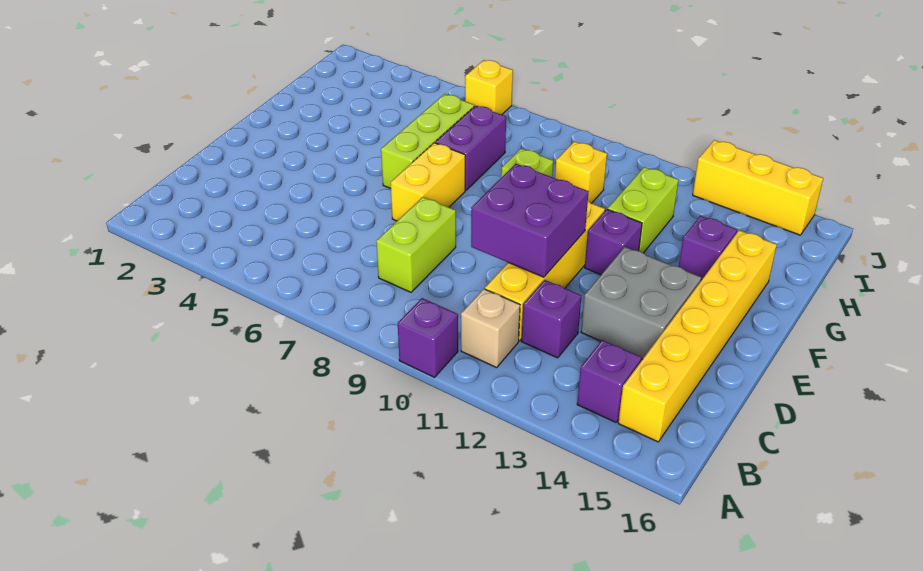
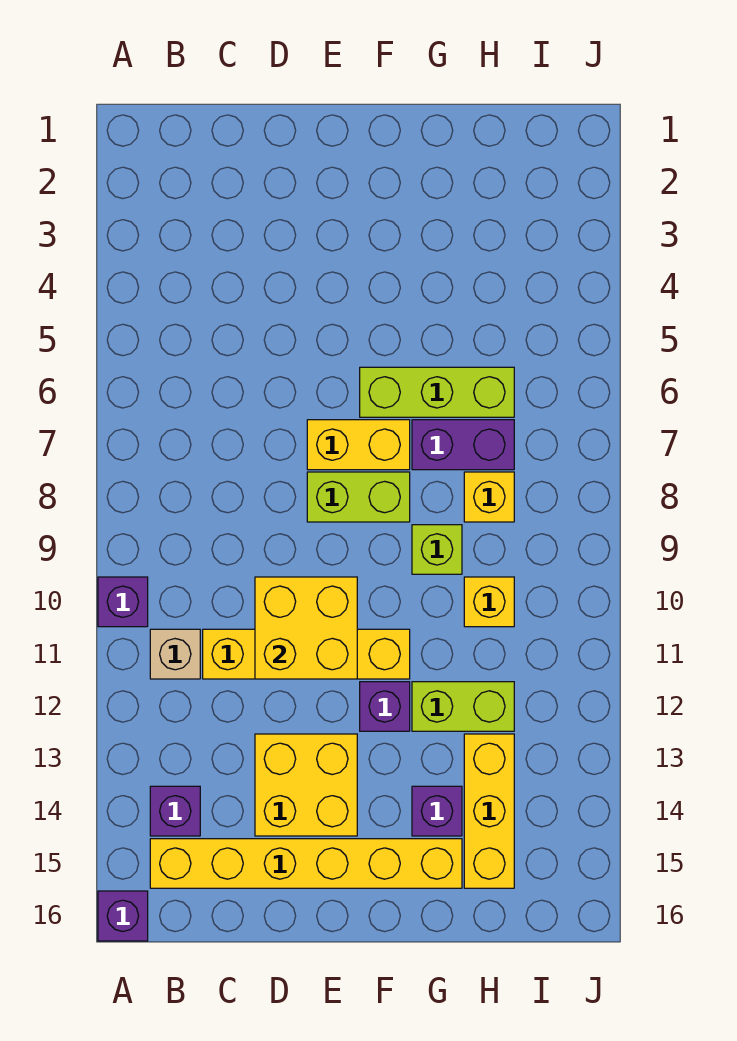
lime brick C8:D8 level 1 -> lime brick E8:F8 level 1
purple brick C12 level 1 -> purple brick A16 level 1
purple brick D10:E11 level 2 -> yellow brick D10:E11 level 2
grey brick D13:E14 level 1 -> yellow brick D13:E14 level 1
yellow brick J6 level 1 -> yellow brick H8 level 1
yellow brick J13:J15 level 1 -> yellow brick H13:H15 level 1

